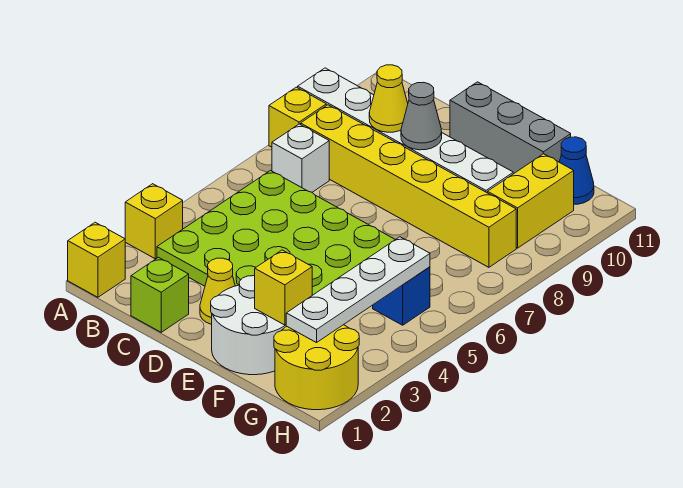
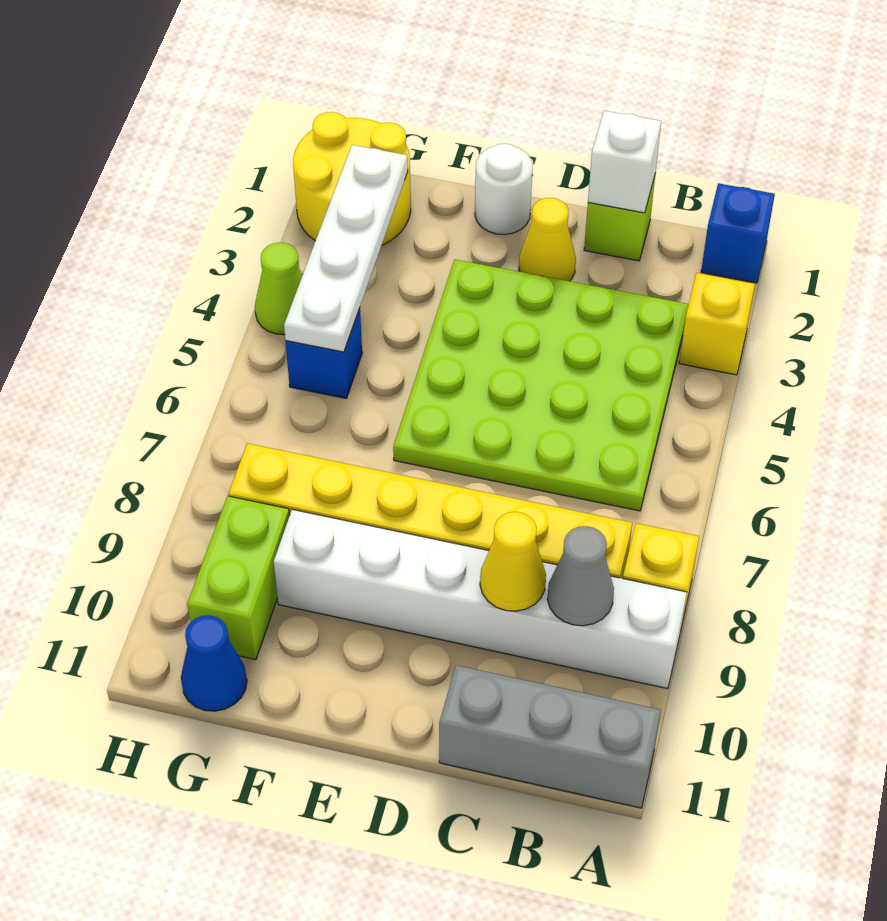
yellow brick A1 level 1 -> blue brick A1 level 1
white brick B7 level 1 -> white brick C1 level 2
grey cone D9 level 2 -> grey cone B9 level 2
grey brick D11:F11 level 1 -> grey brick A11:C11 level 1
white round brick E1:F2 level 1 -> white round brick E1 level 1
yellow brick F2 level 2 -> none
yellow brick G9:G10 level 1 -> lime brick G9:G10 level 1
none -> lime cone H4 level 1

